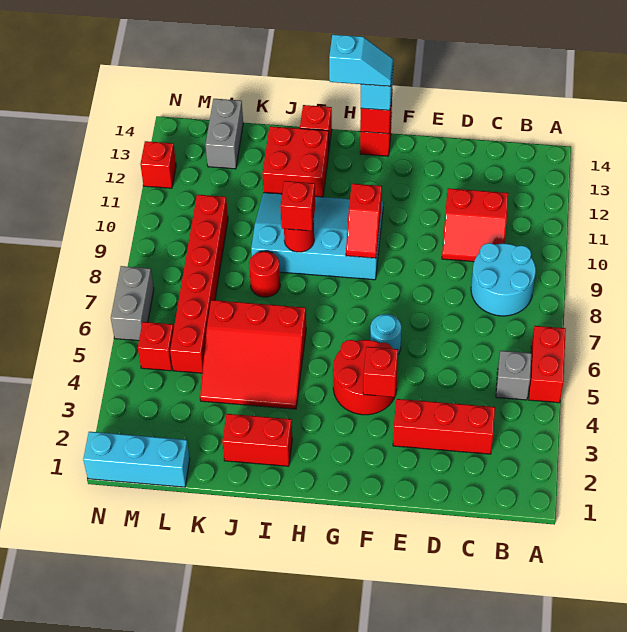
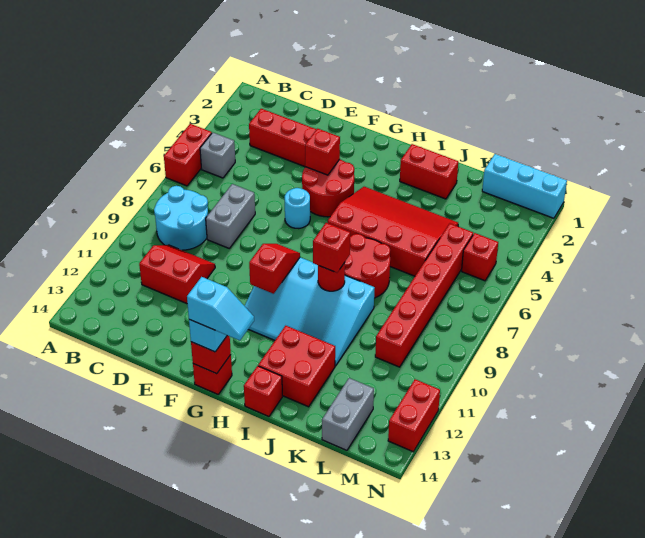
cyan slope G14:H14 level 4 top H -> cyan slope G14:H14 level 4 top G
red slope I4:K6 level 1 top 6 -> red slope H4:K6 level 1 top 6
red round brick J8 level 1 -> red round brick I7:J8 level 1
grey brick N6:N7 level 1 -> grey brick D7:D8 level 1
red brick N12 level 1 -> red brick N12:N13 level 1

